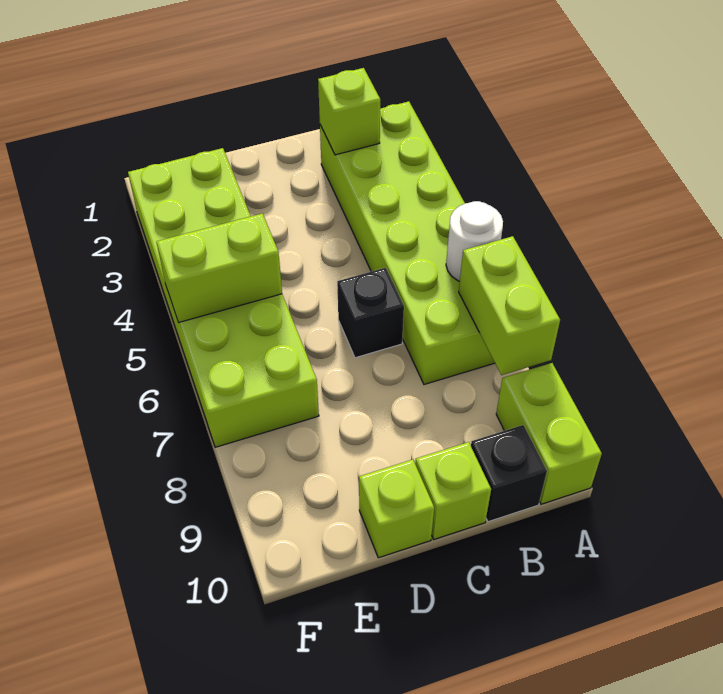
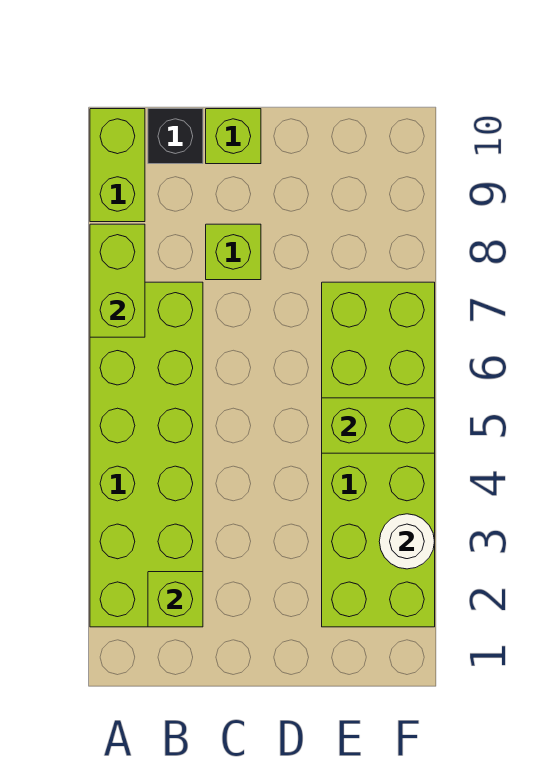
white round brick A6 level 2 -> white round brick F3 level 2
black brick C6 level 1 -> none
lime brick D10 level 1 -> lime brick C8 level 1

